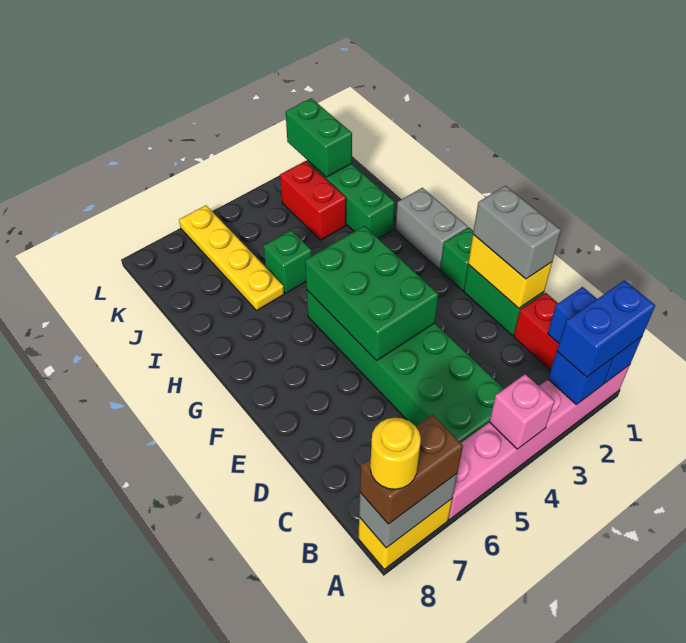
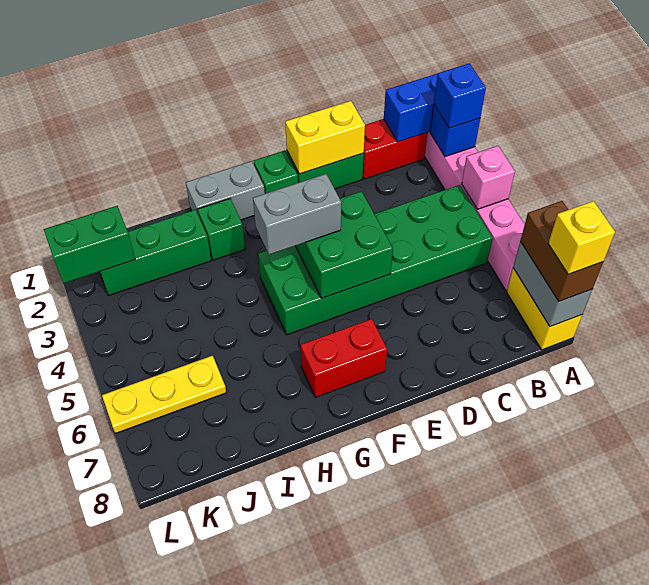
blue brick A1:A2 level 3 -> blue brick A2 level 3
yellow round brick A8 level 4 -> yellow brick A8 level 4
grey brick D1:E1 level 3 -> grey brick F4:G4 level 3
green brick E4:G5 level 2 -> green brick E4:F5 level 2
green brick I5 level 1 -> green brick H2 level 1
yellow plate I6:L6 level 1 -> yellow plate J6:L6 level 1
red brick J3:K3 level 1 -> red brick F7:G7 level 1

